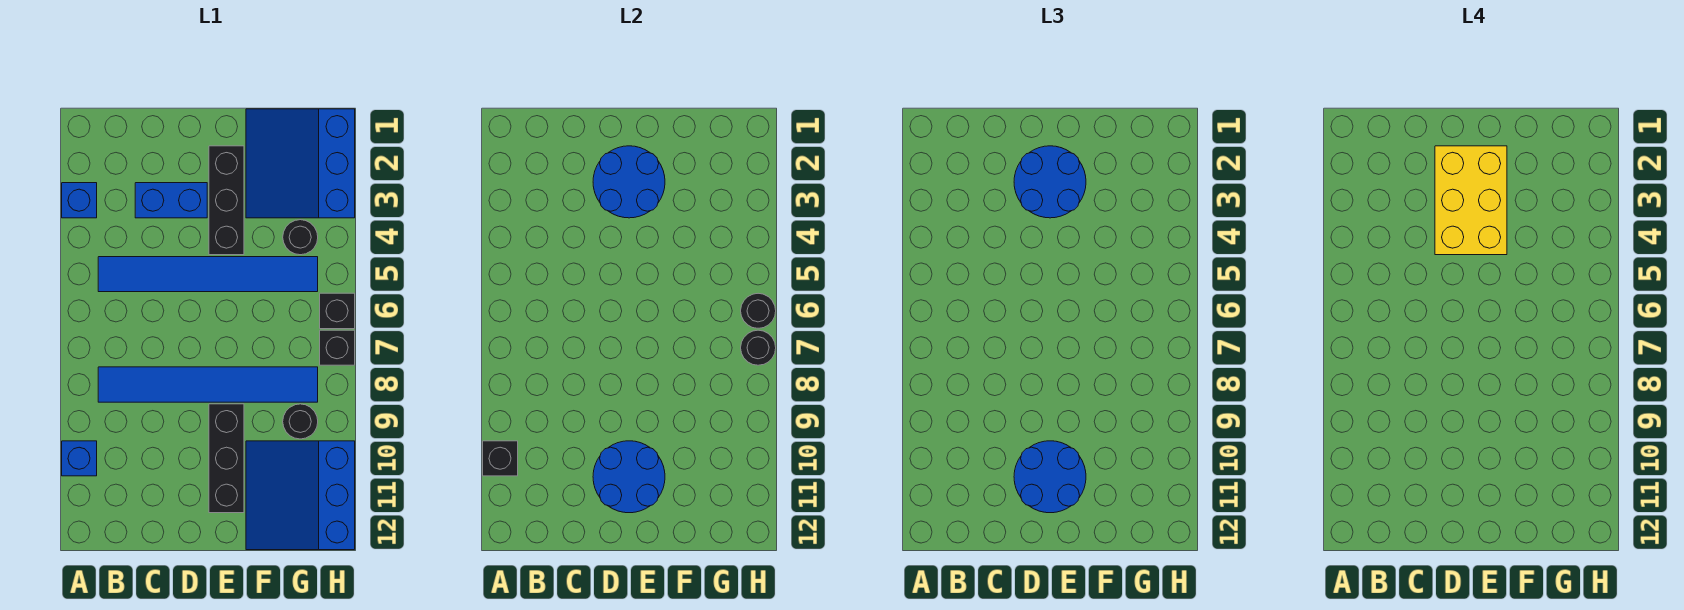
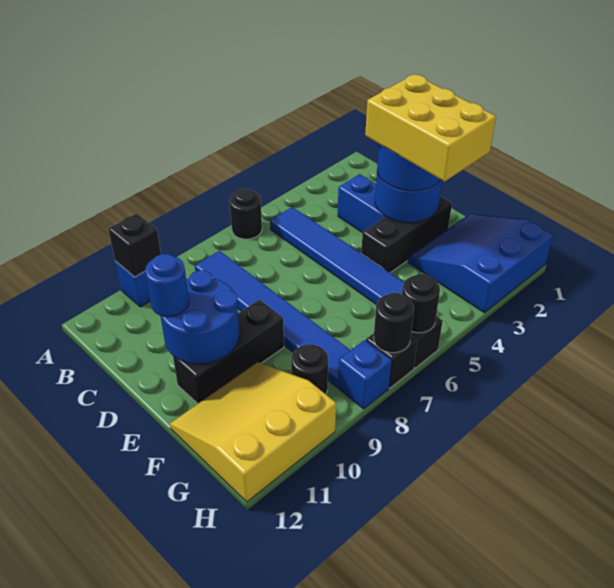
blue brick A3 level 1 -> blue brick H8 level 1
yellow brick D2:E4 level 4 -> yellow brick D2:F3 level 4
blue round brick D10:E11 level 3 -> blue round brick D11 level 3
blue slope F10:H12 level 1 top H -> yellow slope F10:H12 level 1 top H
black round brick G4 level 1 -> black round brick A6 level 1

